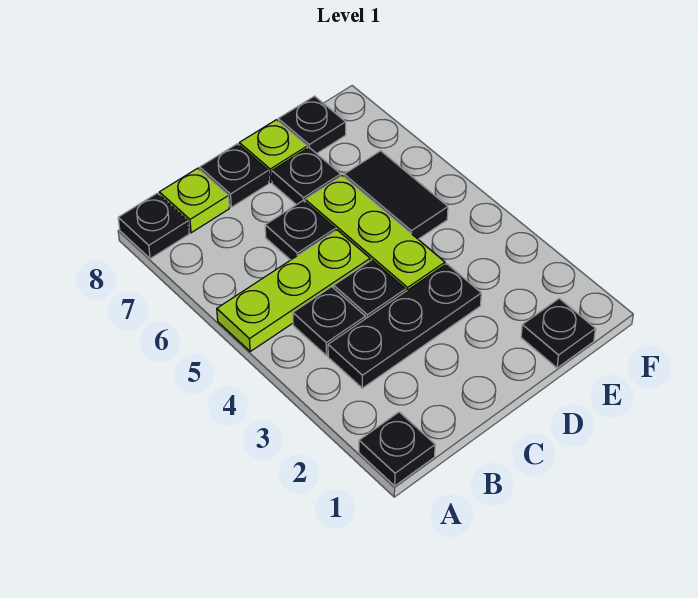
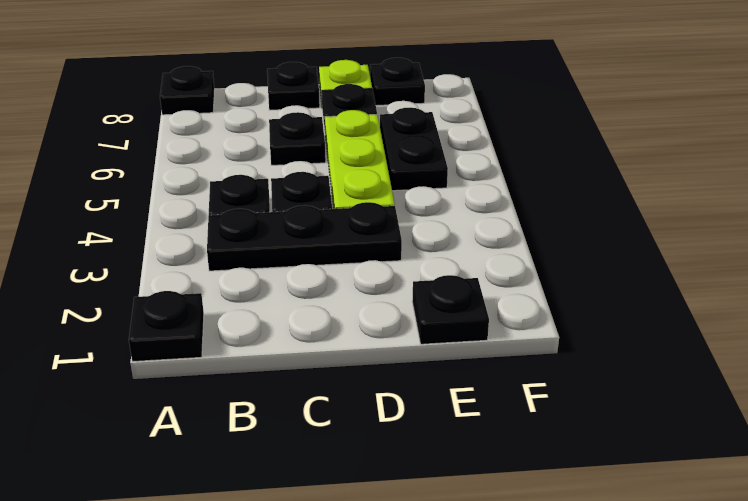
lime plate A5:C5 level 1 -> none
lime plate B8 level 1 -> none
black tile E5:E6 level 1 -> black plate E5:E6 level 1

